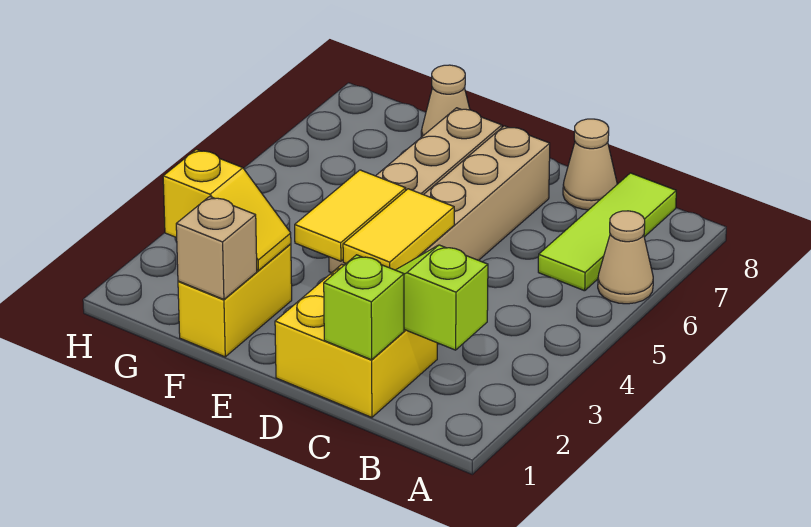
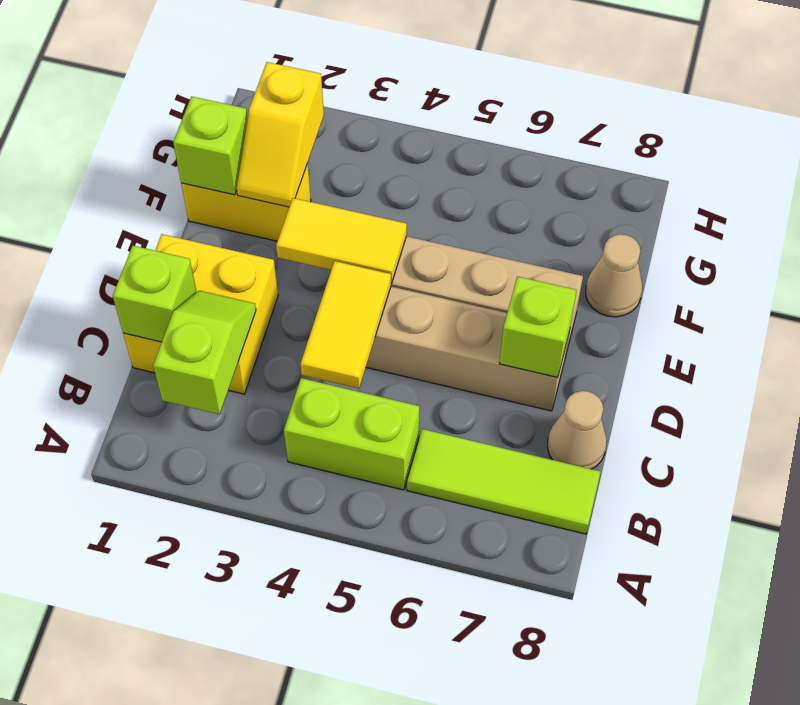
tan cone A6 level 1 -> none
none -> lime brick B4:B5 level 1
yellow tile D3:D4 level 2 -> yellow tile C4:D4 level 2
none -> lime brick D7 level 2
tan brick F1 level 2 -> lime brick F1 level 2

